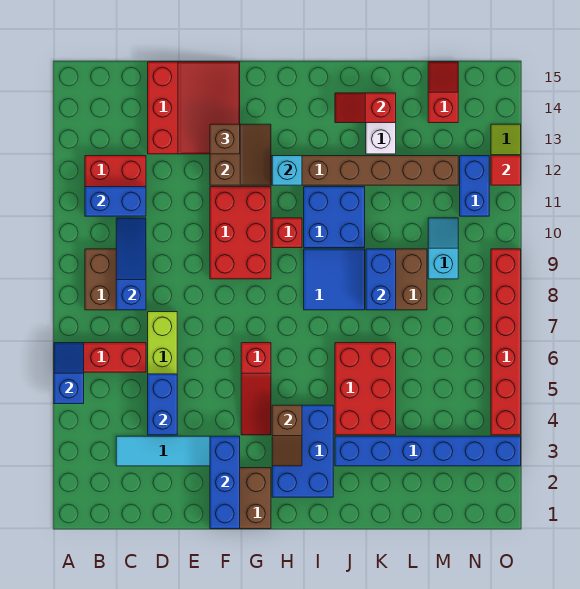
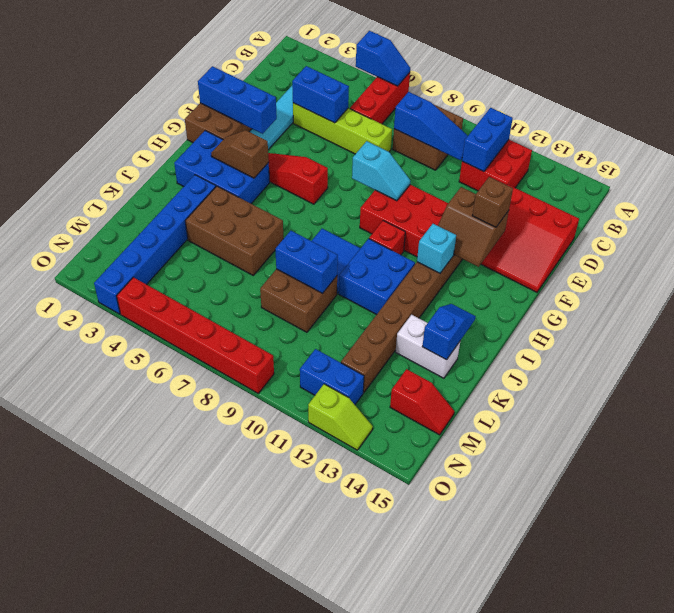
red brick J4:K6 level 1 -> brown brick J4:K6 level 1
red slope J14:K14 level 2 top K -> blue slope J14:K14 level 2 top K
cyan slope M9:M10 level 1 top 9 -> cyan slope F8:F9 level 2 top 8
red tile O12 level 2 -> none

